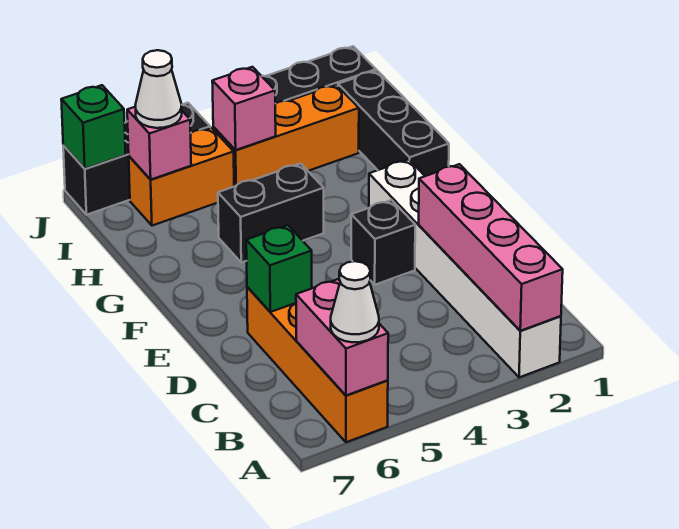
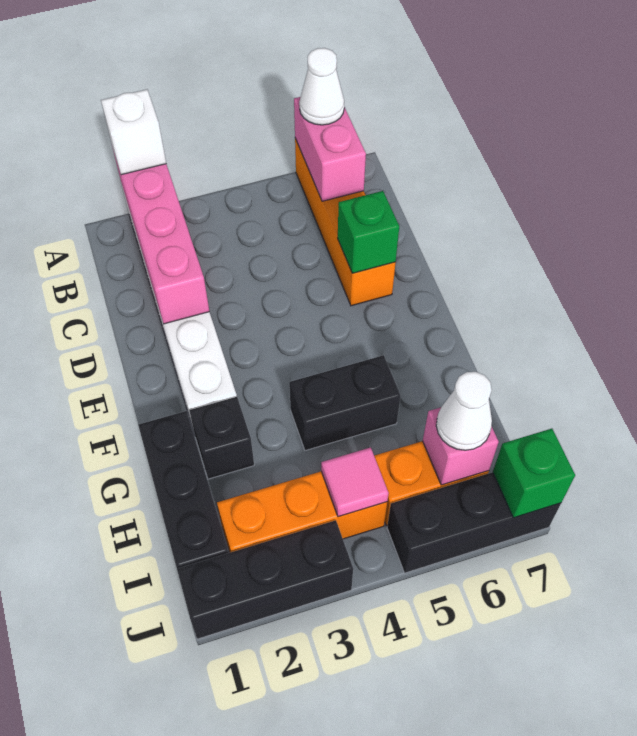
none -> white brick A2 level 3
black brick E3 level 1 -> black brick G2 level 1
pink brick I4 level 2 -> pink tile I4 level 2

